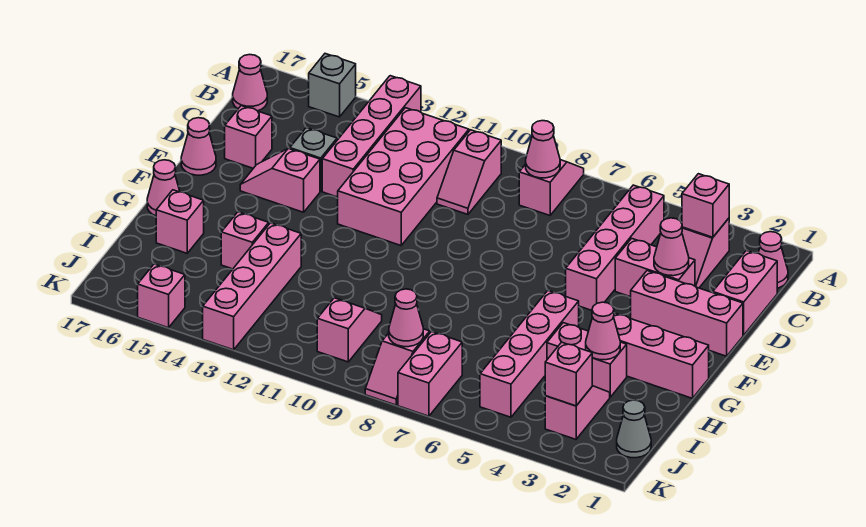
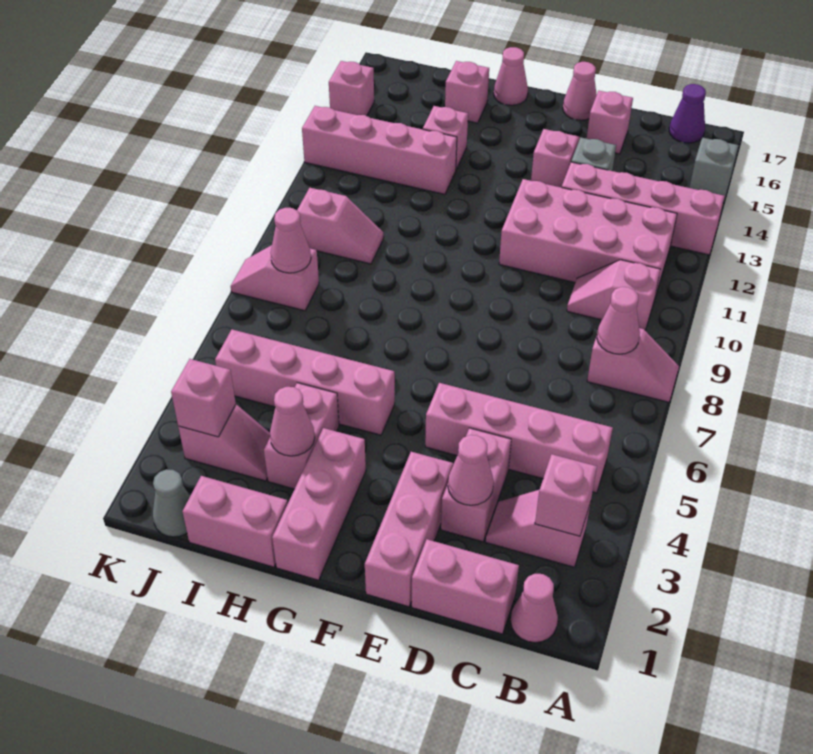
pink cone B17 level 1 -> purple cone B17 level 1
pink brick J7:K7 level 1 -> pink brick H1:I1 level 1

